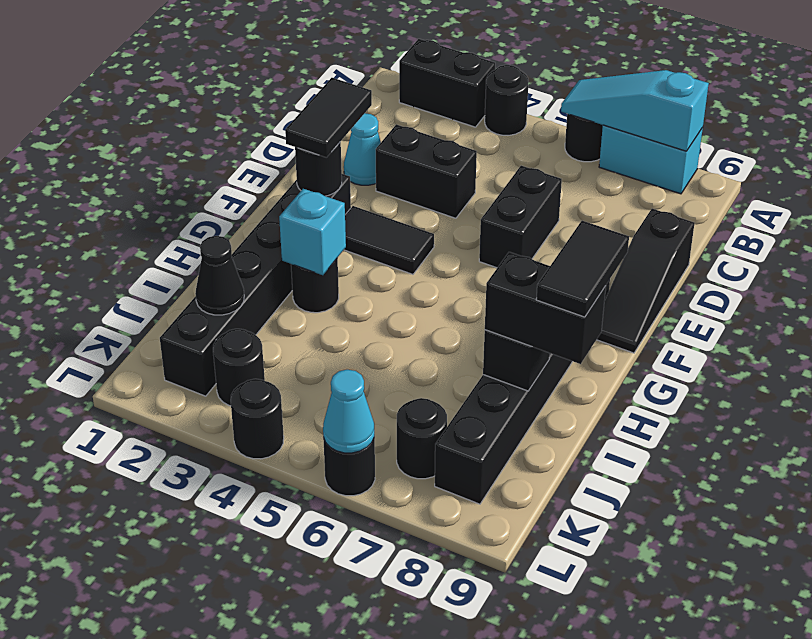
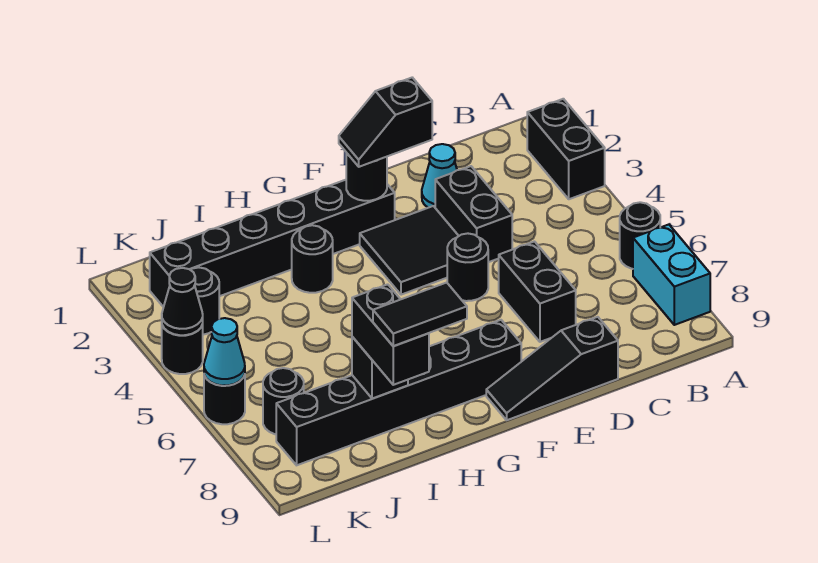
black round brick A4 level 1 -> black round brick E5 level 1
cyan slope A6:A8 level 2 top 8 -> none
black brick D6:E6 level 1 -> black brick D6:D7 level 1
black tile E2:F2 level 3 -> black slope E2:F2 level 3 top E
black tile F3:F4 level 1 -> black tile E3:F4 level 1
cyan brick H3 level 2 -> none
black cone J2 level 2 -> black cone L4 level 2

